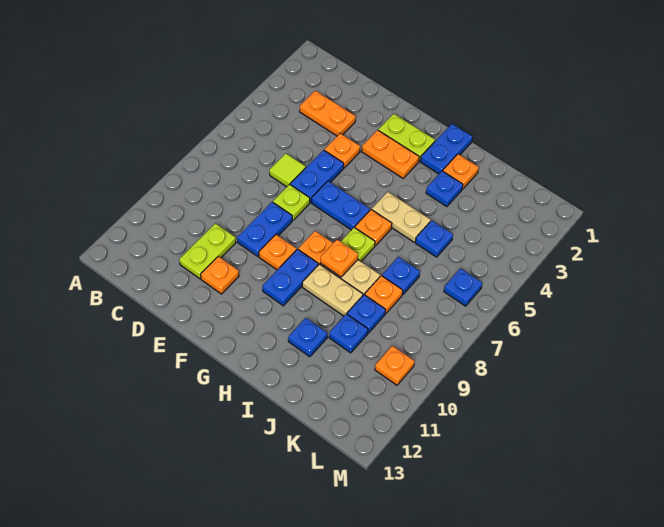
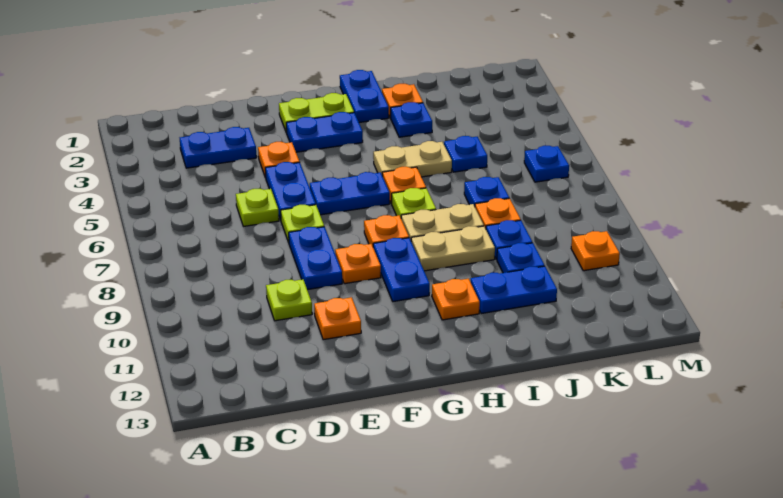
orange plate C3:D3 level 1 -> blue plate C3:D3 level 1
lime tile D6 level 1 -> lime plate D6 level 1
lime plate D10:D11 level 1 -> lime plate D10 level 1
orange plate F3:G3 level 1 -> blue plate F3:G3 level 1
orange plate H8 level 2 -> orange plate H11 level 1
blue plate I11 level 1 -> blue plate I11:J11 level 1

